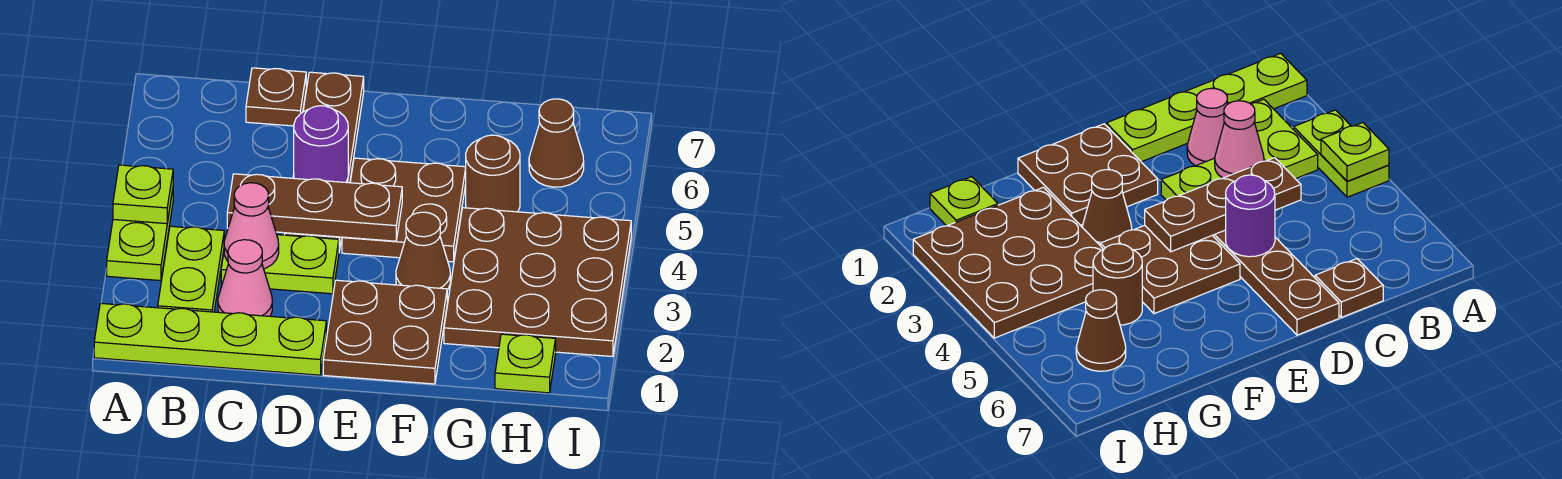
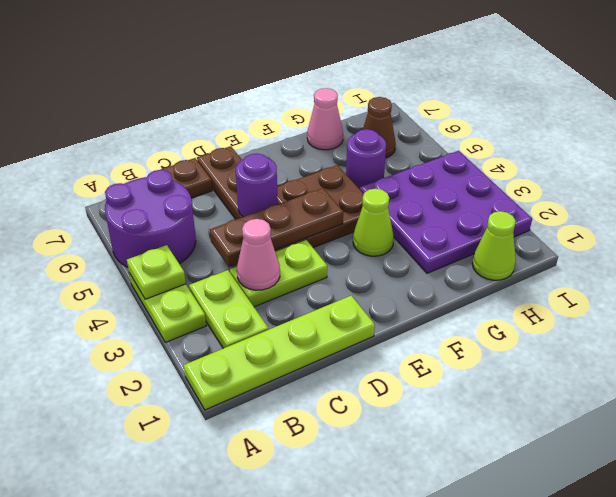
none -> purple round brick A5:B6 level 1
pink cone C2 level 1 -> pink cone G7 level 1
brown plate E1:F2 level 1 -> none
brown cone F3 level 1 -> lime cone F3 level 1
brown plate G2:I4 level 1 -> purple plate G2:I4 level 1
brown round brick G5 level 1 -> purple round brick G5 level 1
lime plate H1 level 1 -> lime cone H1 level 1

